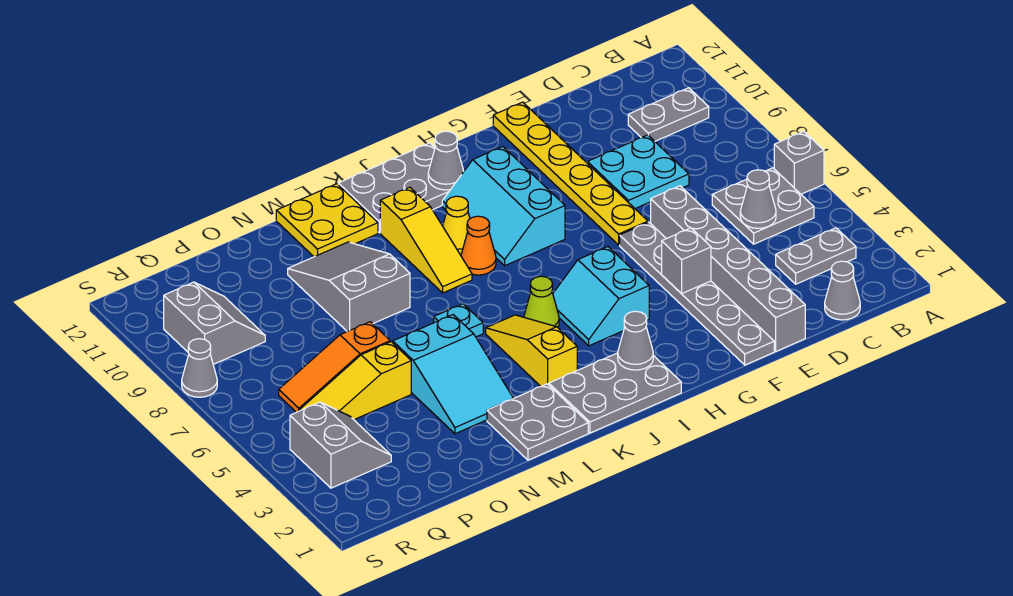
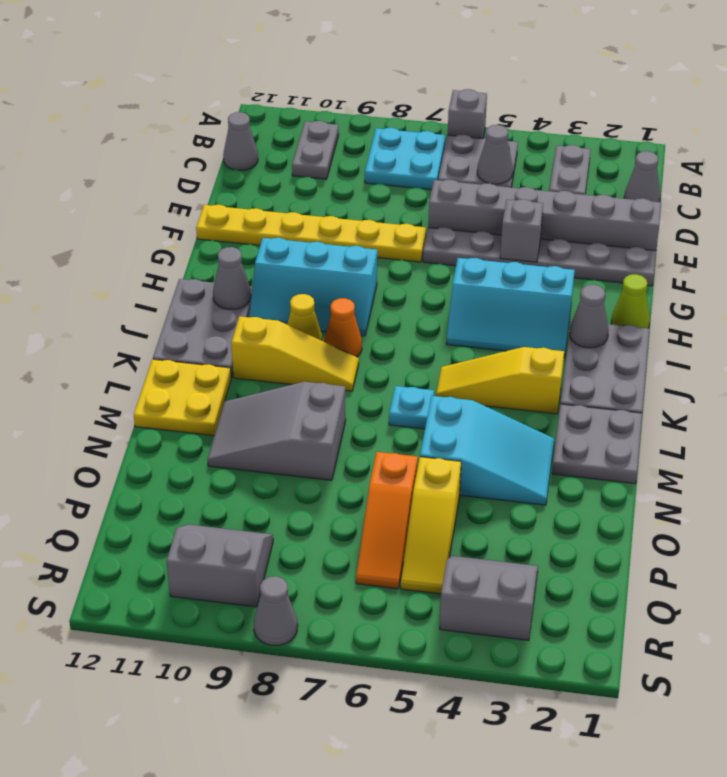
none -> grey cone C12 level 1
cyan plate D8:E9 level 1 -> cyan plate B7:C8 level 1
cyan slope H4:I5 level 1 top H -> cyan slope H3:I5 level 1 top H
lime cone J5 level 1 -> lime cone H1 level 1

